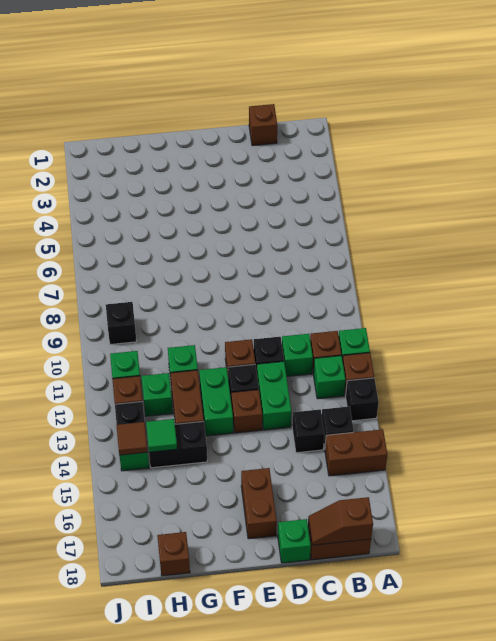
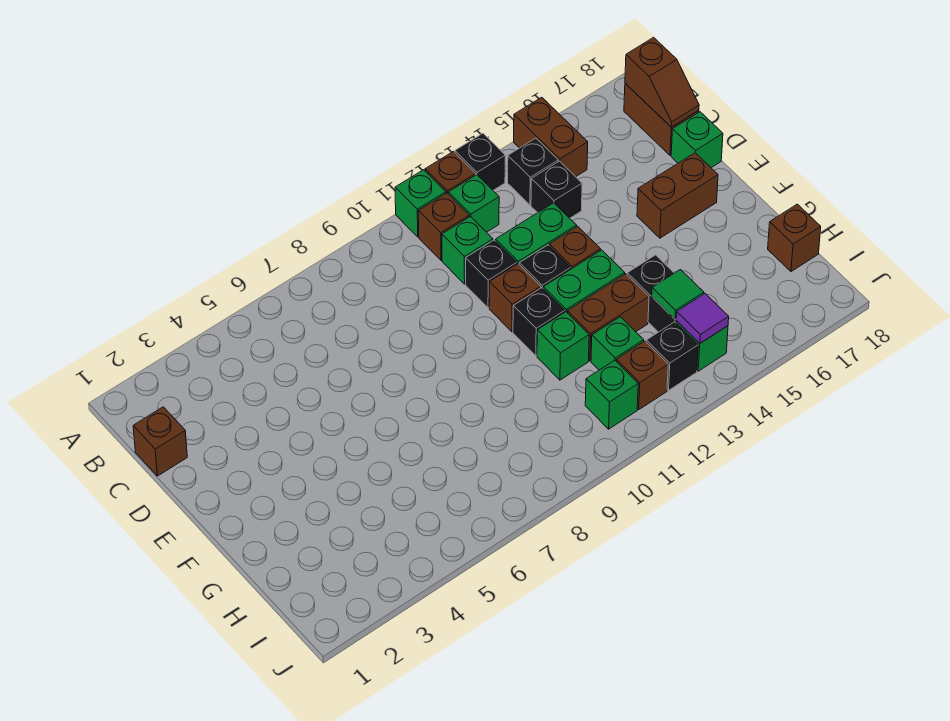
black brick I9 level 1 -> black brick F11 level 1
brown tile I14 level 2 -> purple tile I14 level 2

